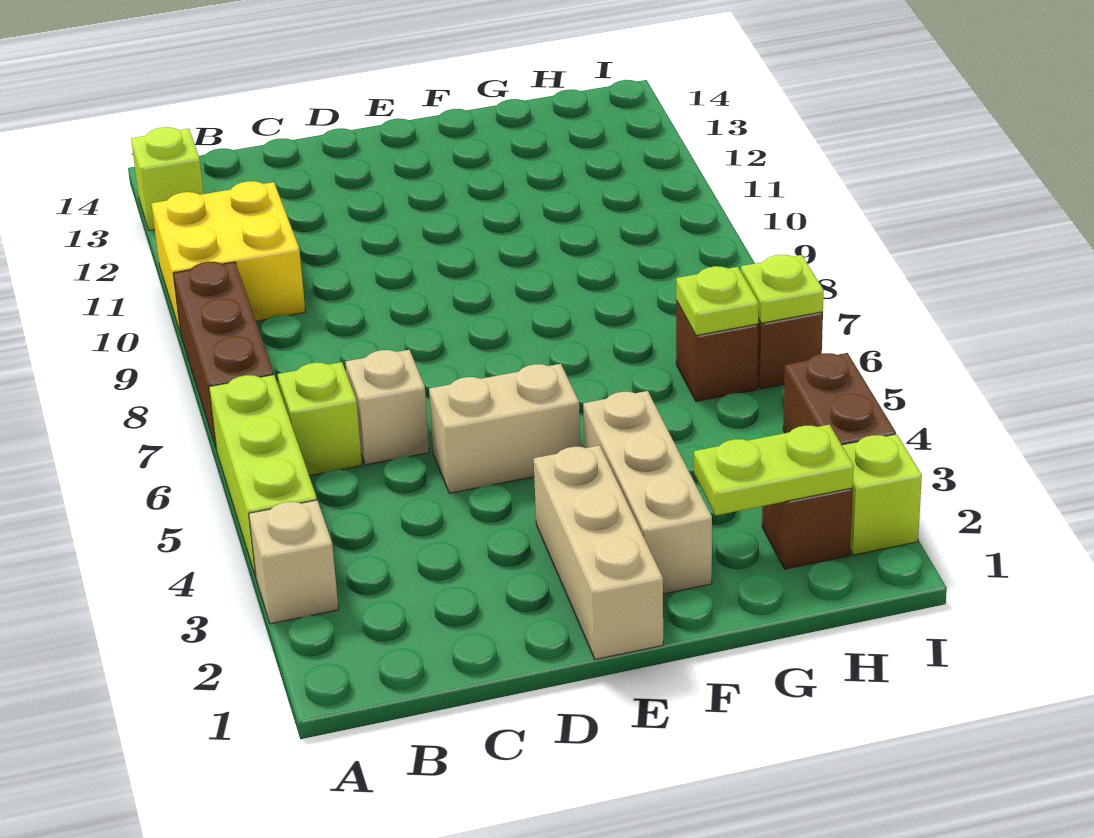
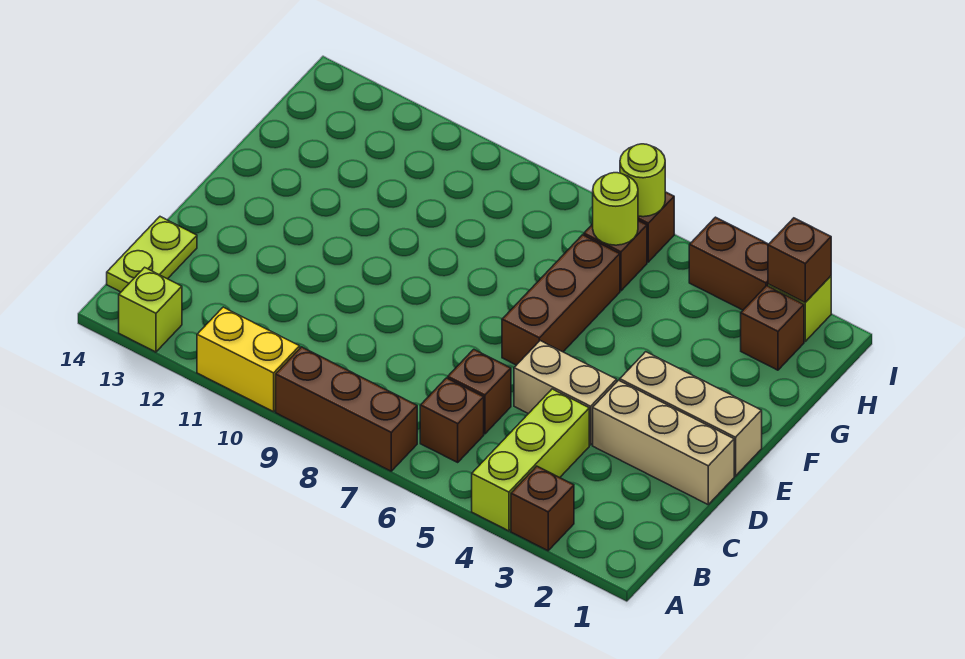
tan brick A3 level 1 -> brown brick A3 level 1
lime brick A4:A6 level 1 -> lime brick A4:C4 level 1
yellow brick A10:B11 level 1 -> yellow brick A10:A11 level 1
lime brick B6 level 1 -> brown brick B6 level 1
tan brick C6 level 1 -> brown brick C6 level 1
tan brick D5:E5 level 1 -> tan brick D4:D5 level 1
none -> brown brick E6:G6 level 1
tan brick F2:F4 level 1 -> tan brick D1:D3 level 1
lime plate G2:H2 level 2 -> lime plate B14:C14 level 1
lime plate H6 level 2 -> lime round brick H6 level 2
none -> brown brick I2 level 2
lime plate I6 level 2 -> lime round brick I6 level 2

